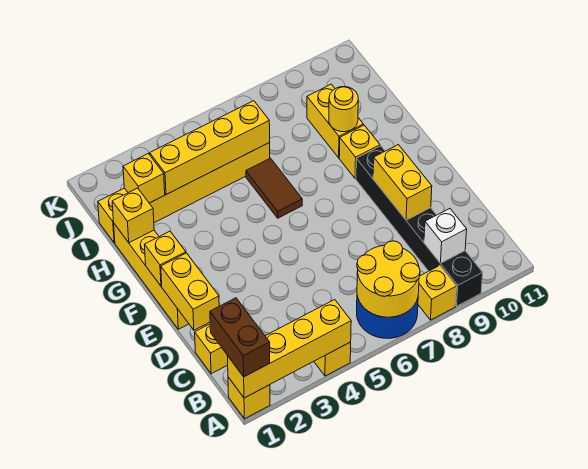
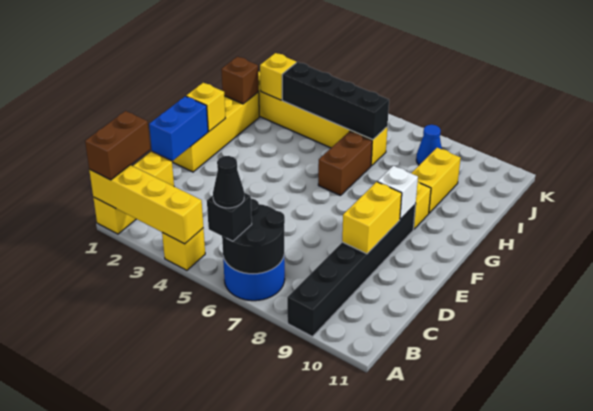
yellow round brick A6:B7 level 2 -> black round brick A6:B7 level 2
none -> black brick A6 level 3
none -> black cone A6 level 4
yellow brick A8 level 1 -> none
white brick B9 level 2 -> white brick F9 level 2
yellow brick D1:E1 level 2 -> blue brick D1:E1 level 2
brown tile G6:H6 level 1 -> brown brick G6:H6 level 1
yellow brick H1 level 2 -> brown brick H1 level 2
yellow round brick H9 level 2 -> none
yellow brick I3:I6 level 2 -> black brick I3:I6 level 2
none -> blue cone J8 level 1

